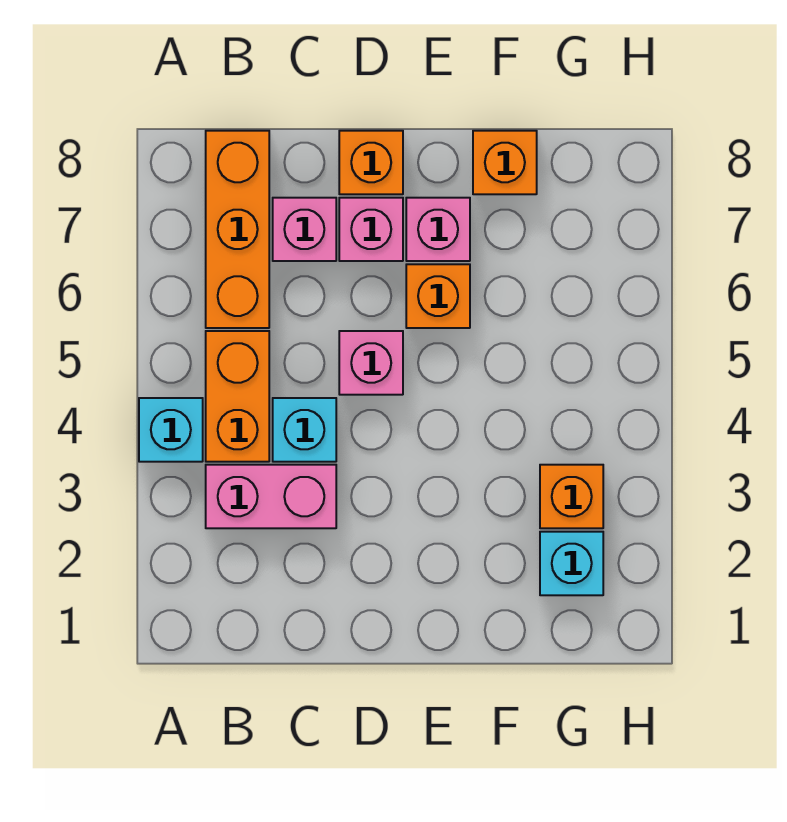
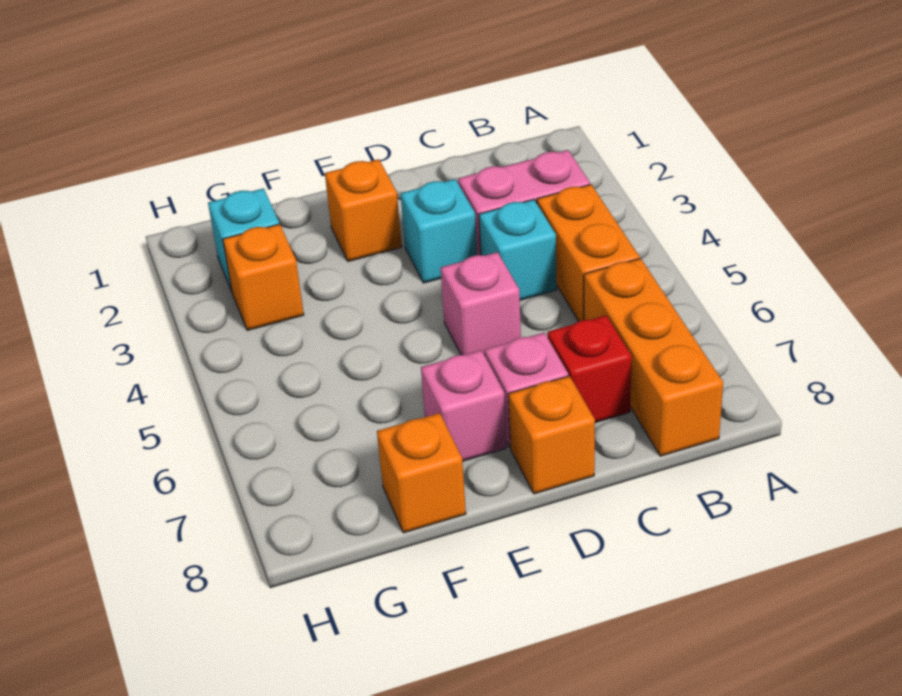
cyan brick A4 level 1 -> cyan brick D3 level 1
pink brick C7 level 1 -> red brick C7 level 1
orange brick E6 level 1 -> orange brick E2 level 1

